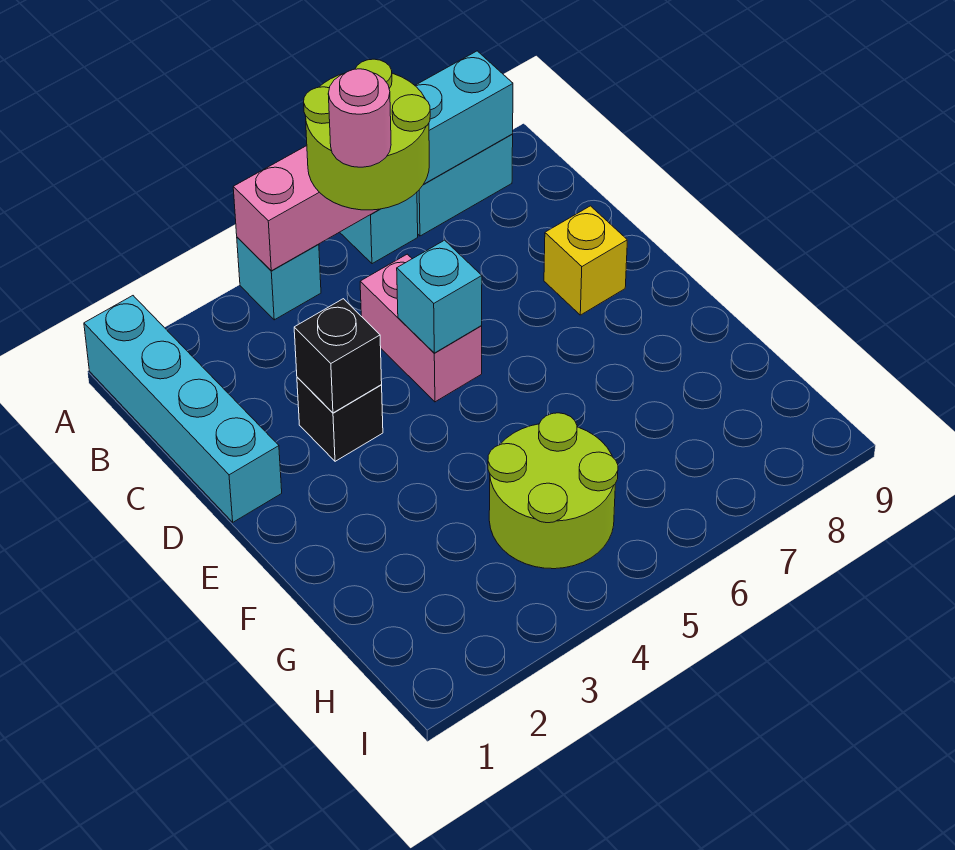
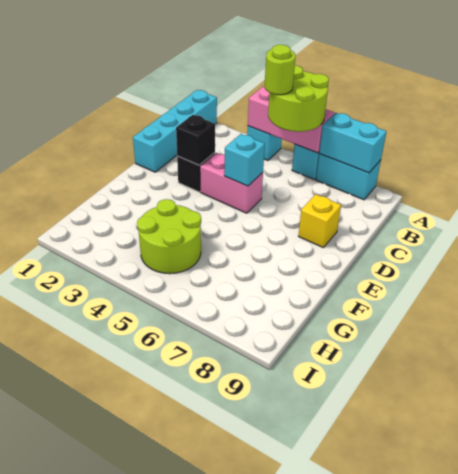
pink round brick B5 level 4 -> lime round brick B5 level 4
pink brick C5:D5 level 1 -> pink brick D4:D5 level 1

